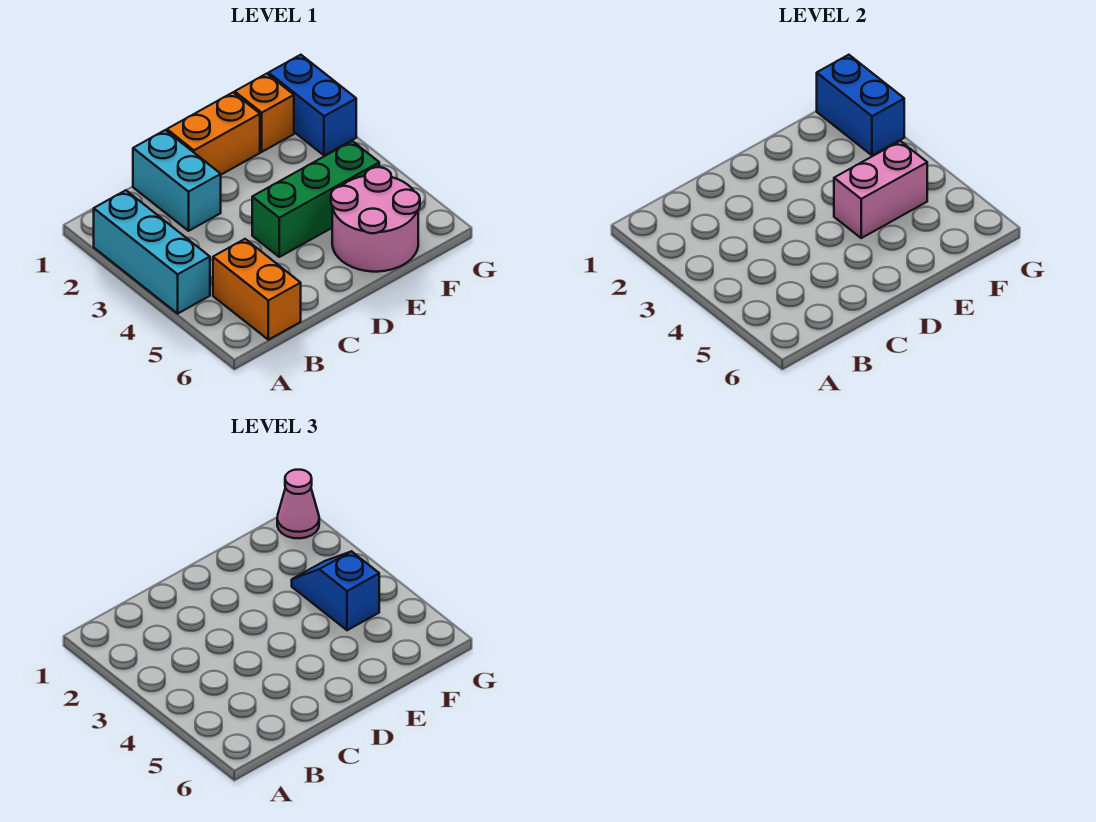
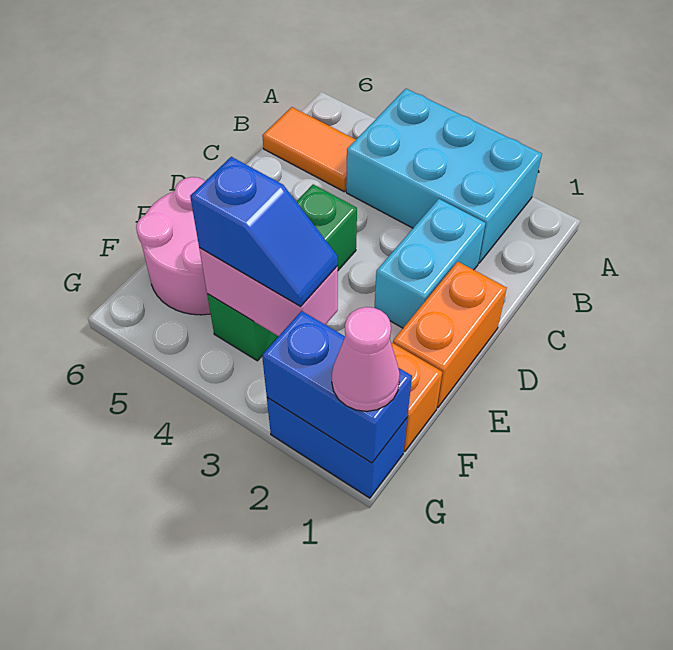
cyan brick A2:A4 level 1 -> cyan brick A2:B4 level 1
orange brick B5:B6 level 1 -> orange tile B5:B6 level 1
cyan brick C1:C2 level 1 -> cyan brick C2:D2 level 1
pink brick E4:F4 level 2 -> pink brick F3:F4 level 2

